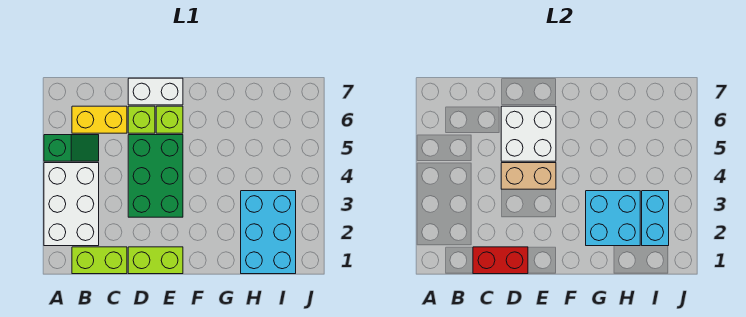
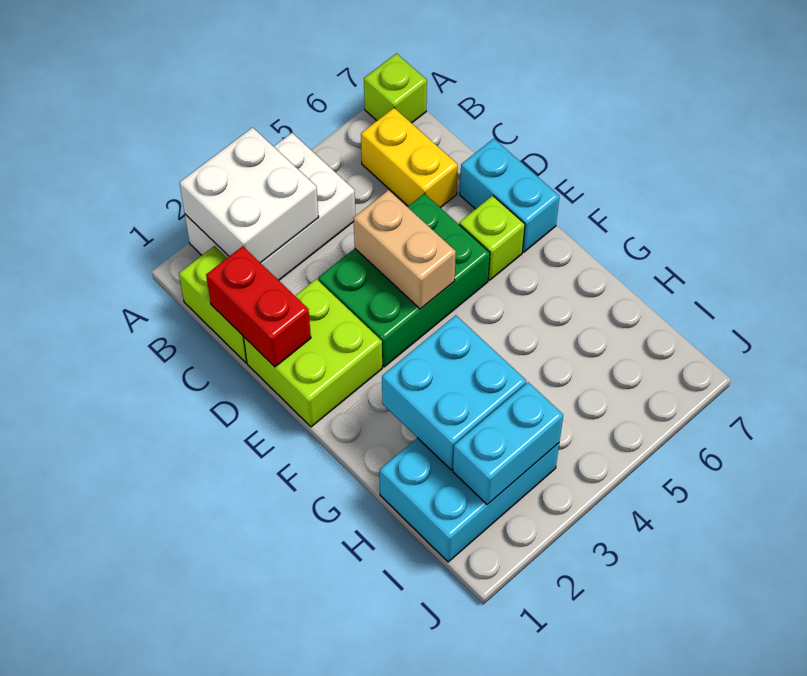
green slope A5:B5 level 1 top A -> none
lime brick D1:E1 level 1 -> lime brick D1:E2 level 1
white brick D5:E6 level 2 -> white brick A2:B3 level 2
lime brick D6 level 1 -> lime brick A7 level 1
white brick D7:E7 level 1 -> cyan brick D7:E7 level 1

